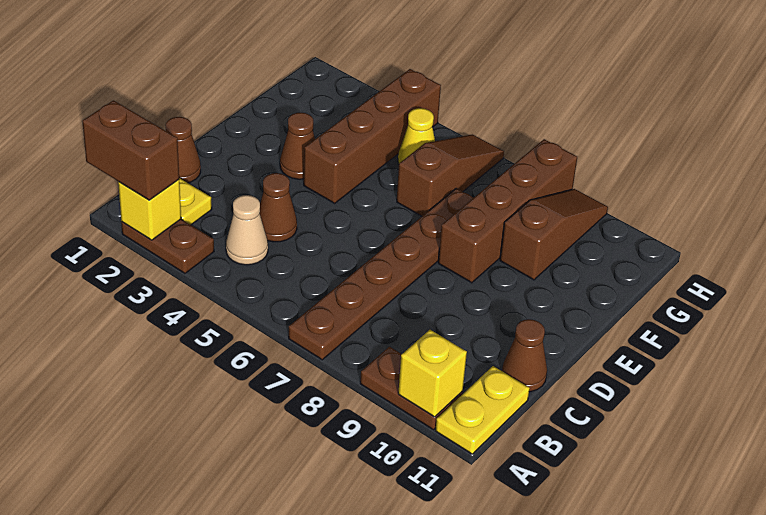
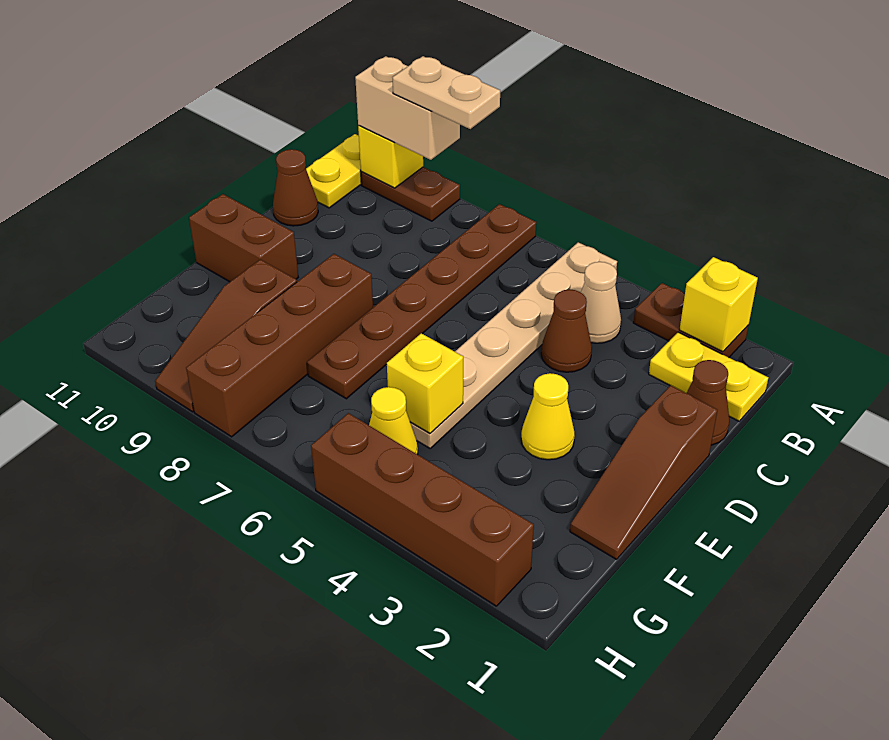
brown brick A1:A2 level 3 -> brown brick E10:E11 level 1
none -> tan plate A5:F5 level 1
none -> tan plate A8:A9 level 4
none -> tan brick A9:A10 level 3
brown cone E3 level 1 -> yellow cone E3 level 1
brown brick E4:H4 level 1 -> brown brick H2:H5 level 1
none -> yellow brick F5 level 2
brown slope F6:H6 level 1 top F -> brown slope D1:F1 level 1 top D

